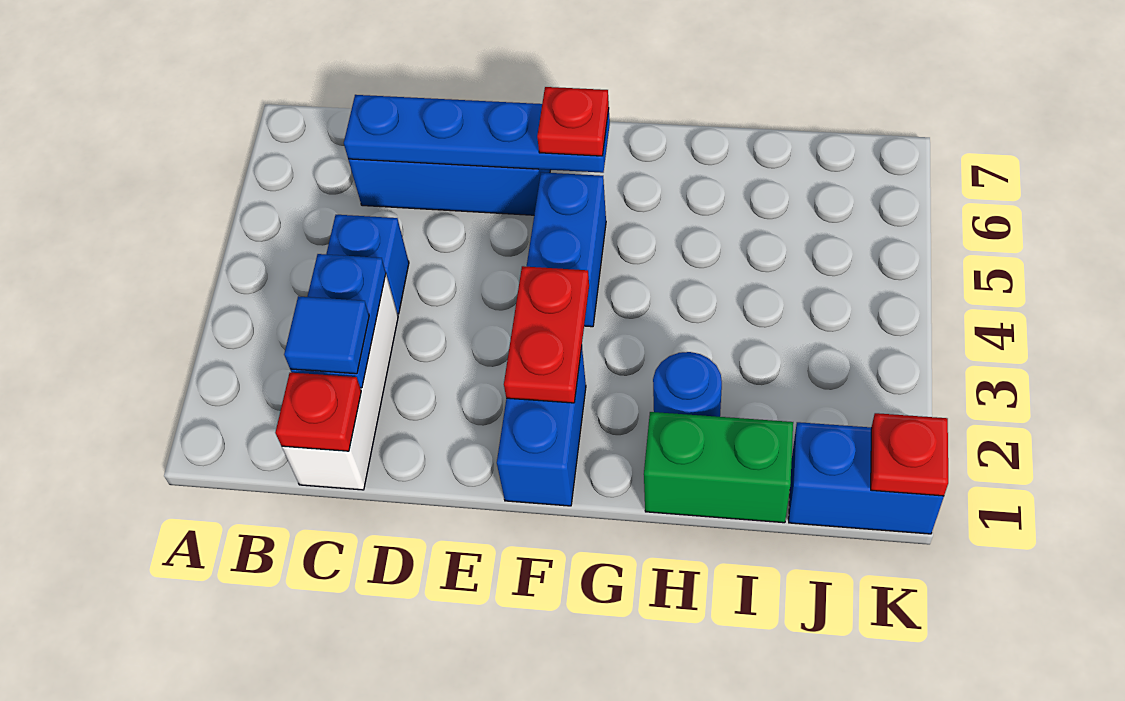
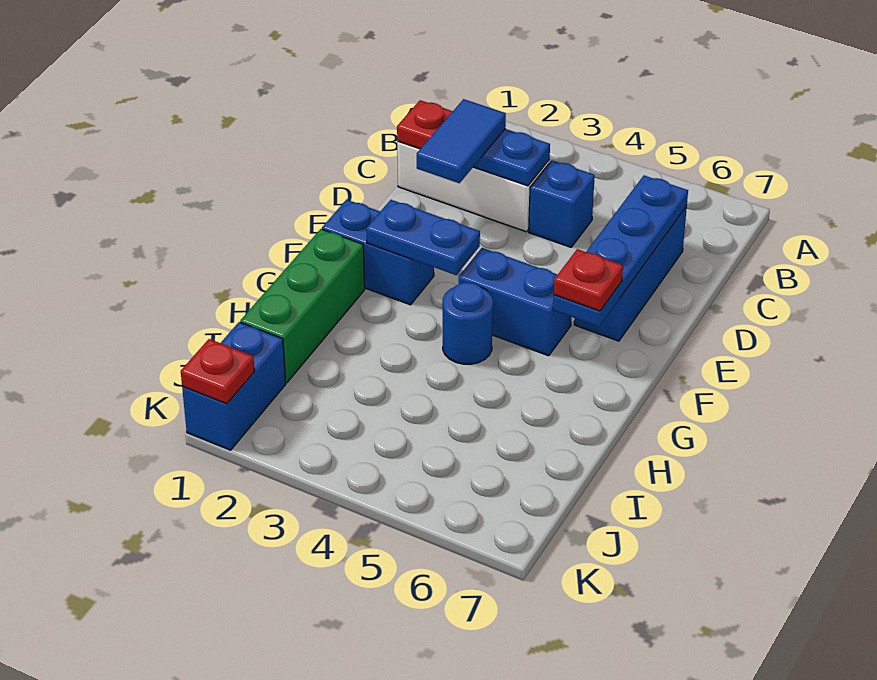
blue tile C2 level 3 -> blue tile C2:D2 level 3
red plate F2:F3 level 2 -> blue plate F2:F3 level 2
green brick H1:I1 level 1 -> green brick G1:I1 level 1
blue round brick H2 level 1 -> blue round brick G4 level 1

